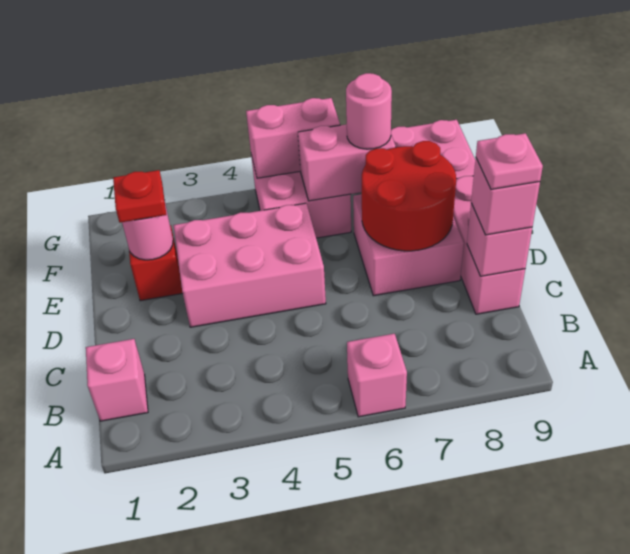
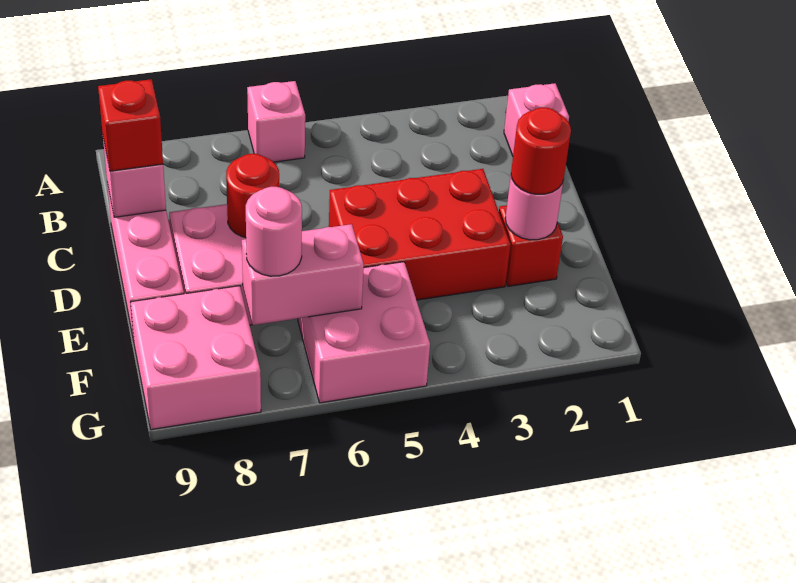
pink brick C9 level 3 -> red brick C9 level 3
pink plate C9 level 4 -> none
pink brick D3:E5 level 1 -> red brick D3:E5 level 1
red round brick D7:E8 level 2 -> red round brick D7 level 2
red plate E2 level 3 -> red round brick E2 level 3
pink brick G5:G6 level 2 -> none

